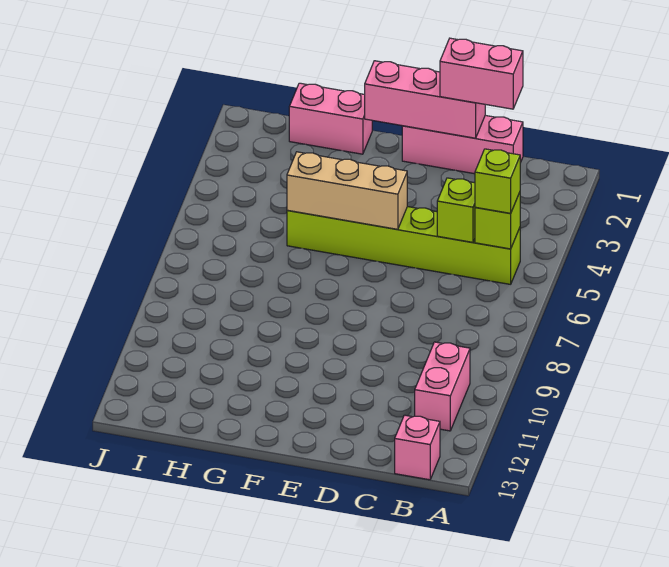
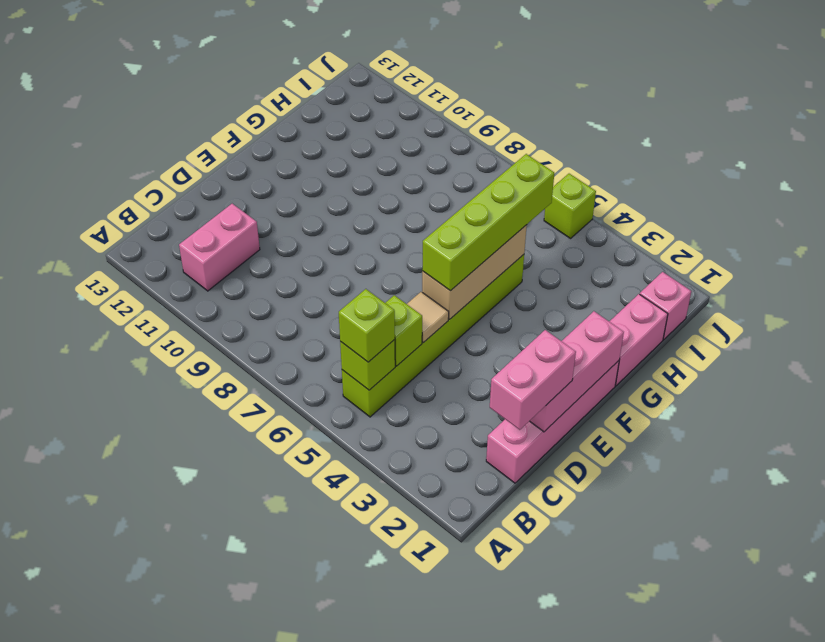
pink brick B10:B11 level 1 -> pink brick B11:C11 level 1
pink brick B13 level 1 -> pink brick I1 level 1
pink brick C1:E1 level 1 -> pink brick C1:F1 level 1
none -> tan tile D5 level 2
none -> lime brick E5:H5 level 3
none -> lime brick J5 level 1

